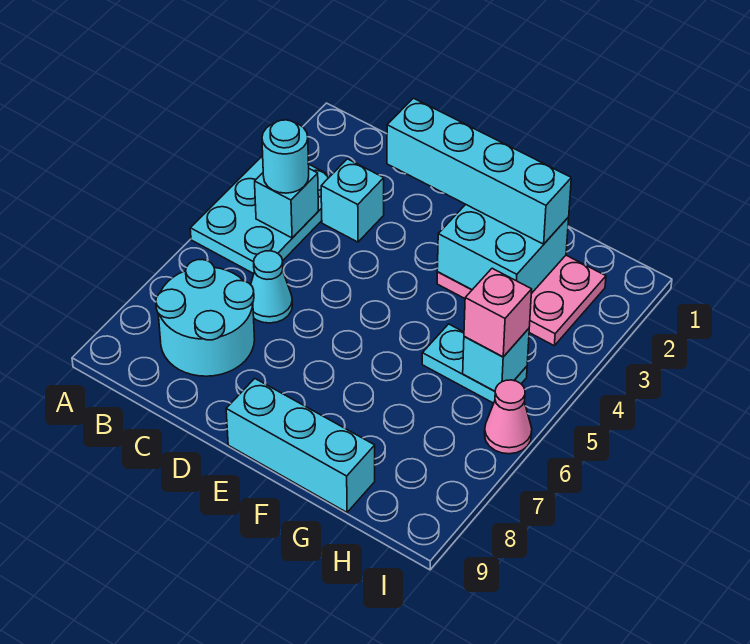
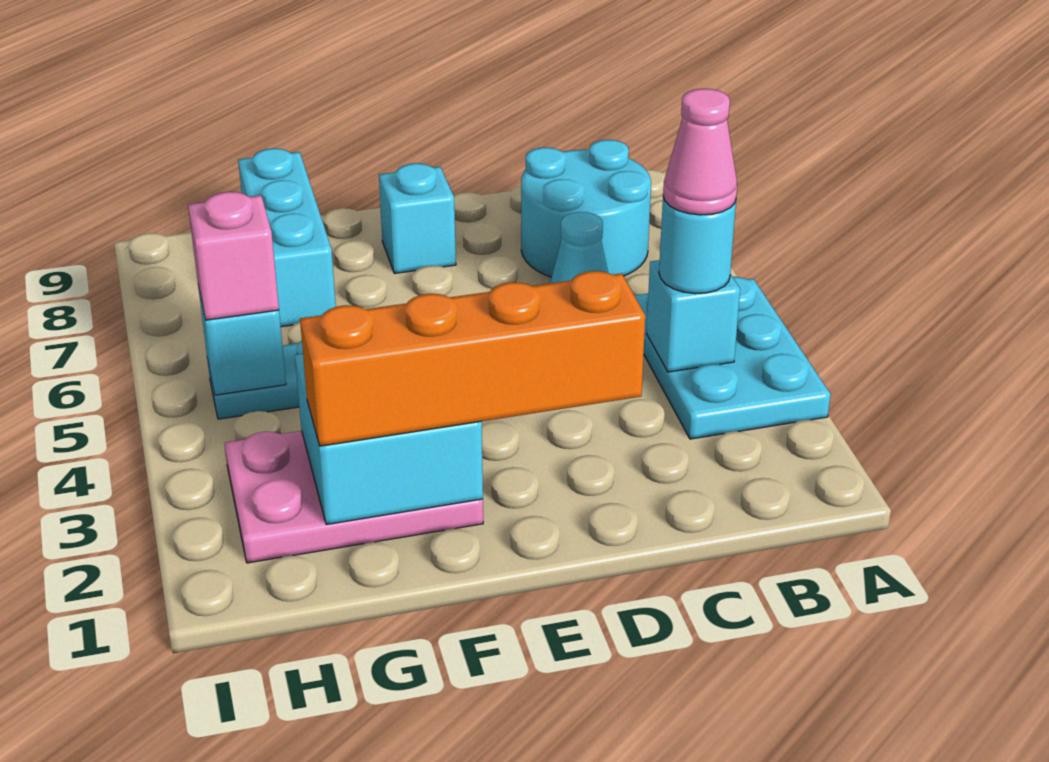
cyan brick C3 level 1 -> cyan brick E8 level 1
cyan brick D2:G2 level 3 -> orange brick D2:G2 level 3
cyan brick E9:G9 level 1 -> cyan brick G7:G9 level 1
pink cone I6 level 1 -> pink cone B4 level 4

